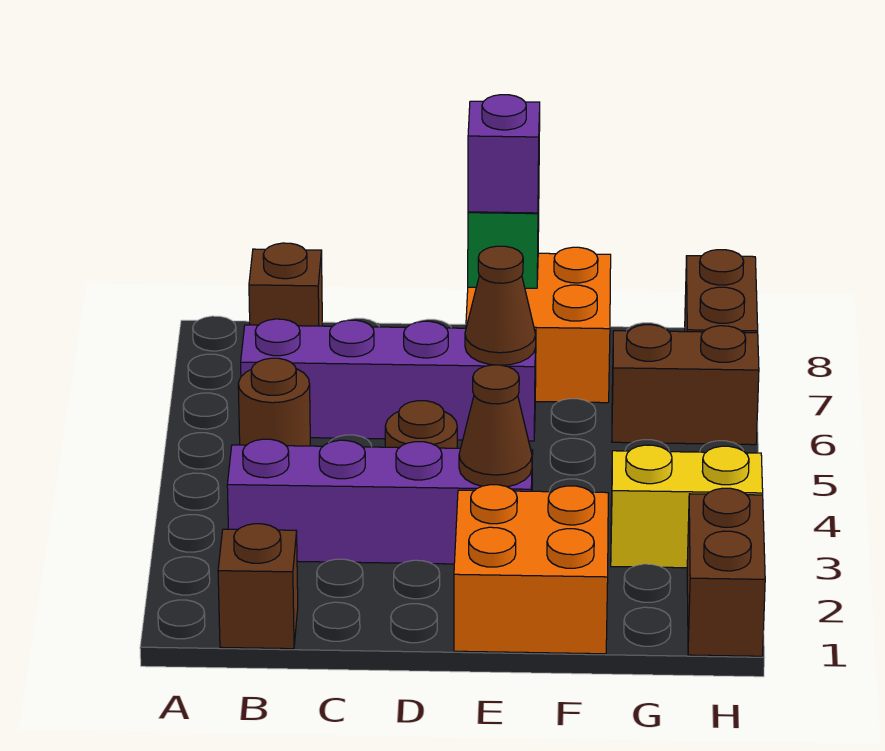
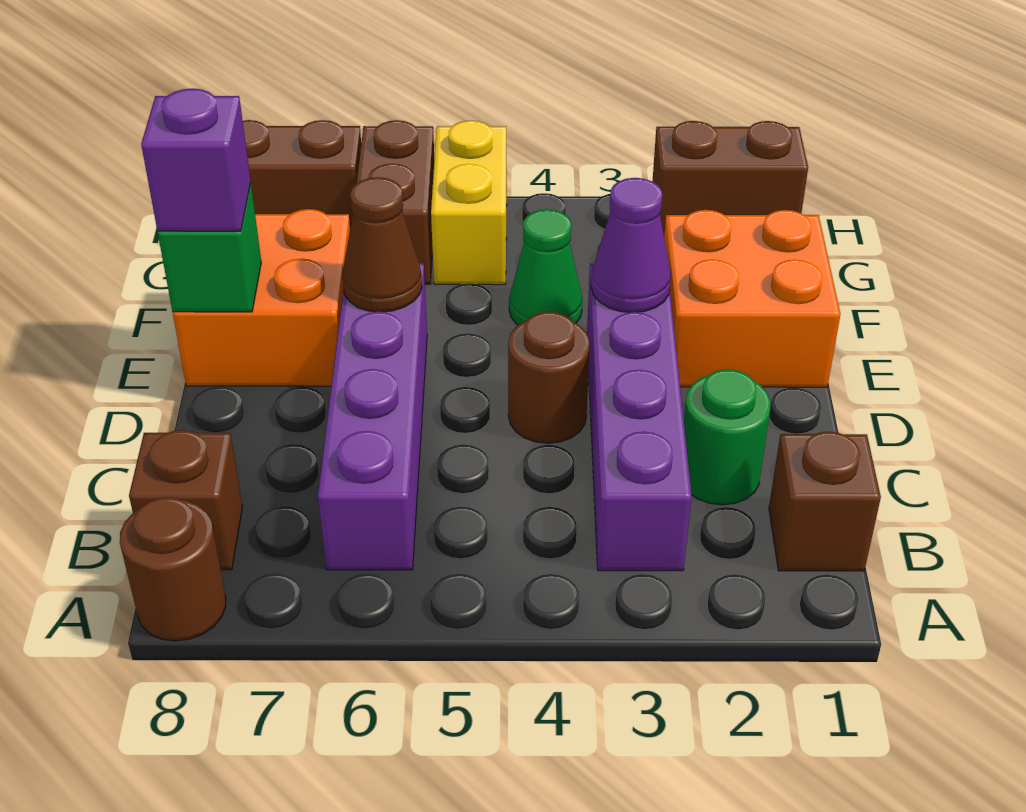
brown round brick B5 level 1 -> brown round brick A8 level 1
none -> green round brick C2 level 1
brown cone E3 level 2 -> purple cone E3 level 2
none -> green cone F4 level 1
yellow brick G3:H3 level 1 -> yellow brick G5:H5 level 1

